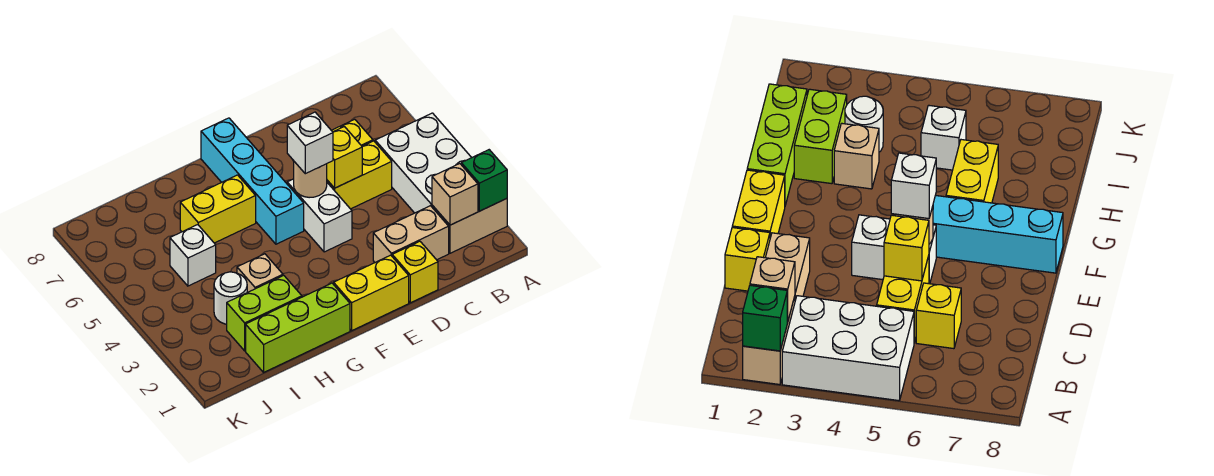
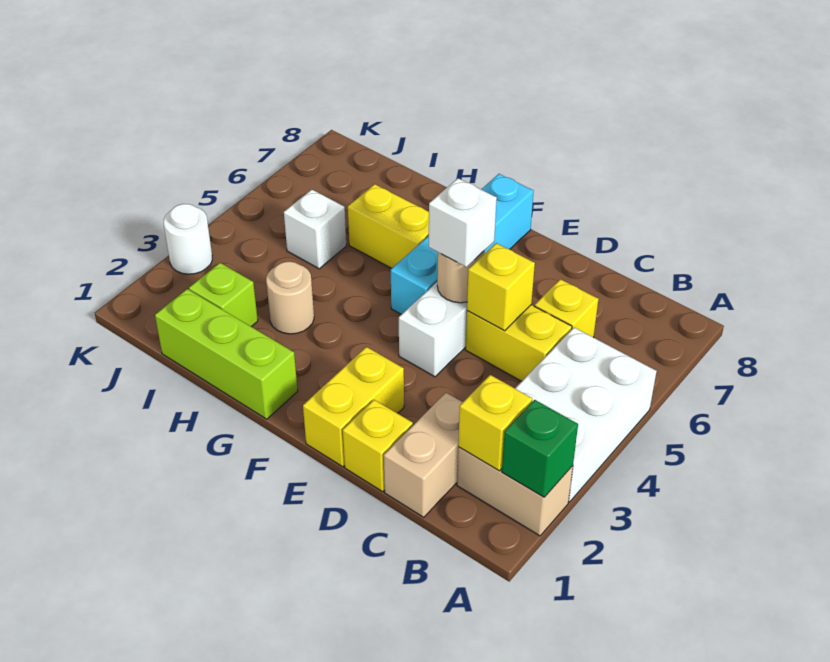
tan brick B2 level 2 -> yellow brick B2 level 2
tan brick C2:D2 level 1 -> tan brick C1:C2 level 1
yellow brick E1:F1 level 1 -> yellow brick E1:E2 level 1
lime brick H2:I2 level 1 -> lime brick I2 level 1
tan brick H3 level 1 -> tan round brick H3 level 1
white round brick I3 level 1 -> white round brick K3 level 1

